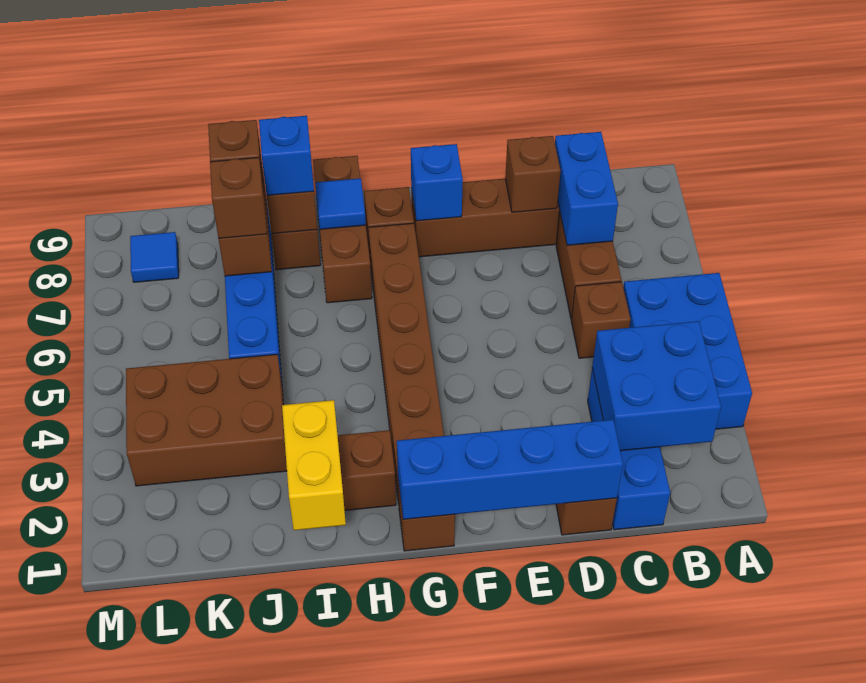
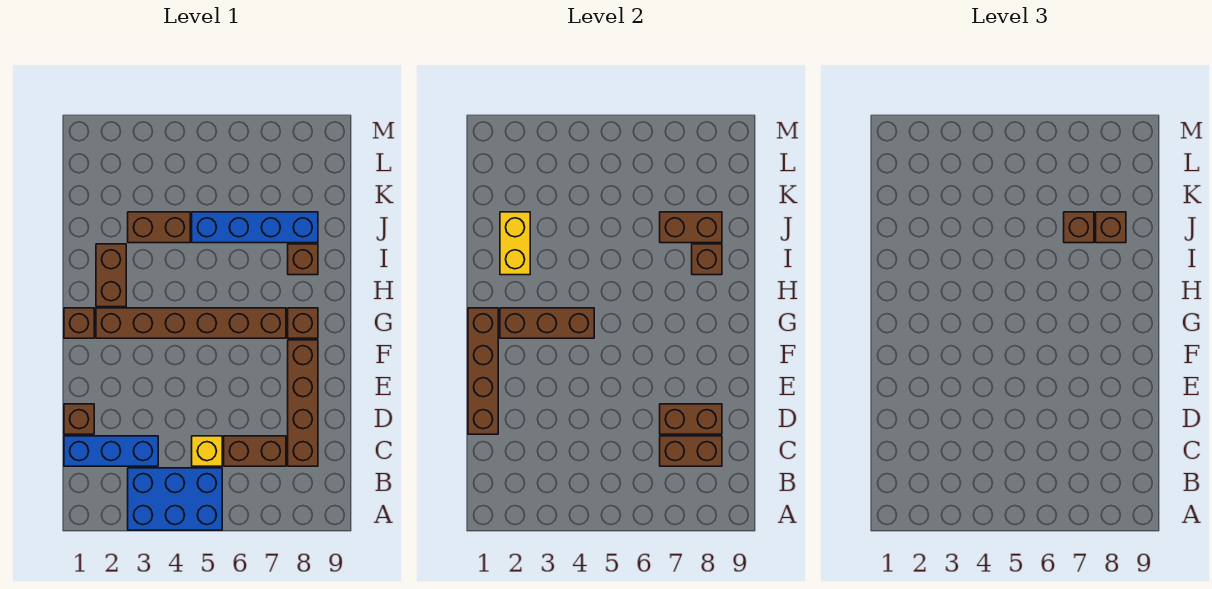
blue brick B2:C3 level 2 -> none
brown brick C5 level 1 -> yellow brick C5 level 1
blue brick C7:C8 level 2 -> brown brick C7:C8 level 2
blue brick D1:G1 level 2 -> brown brick D1:G1 level 2
brown brick D8 level 2 -> brown brick D7:D8 level 2
blue brick F8 level 2 -> none
brown brick H7:H9 level 1 -> brown brick G2:G4 level 2
blue tile H8 level 2 -> none
yellow brick I1:I2 level 2 -> yellow brick I2:J2 level 2
blue brick I8 level 3 -> none
brown brick J3:L4 level 1 -> brown brick J3:J4 level 1
blue tile L8 level 1 -> none

